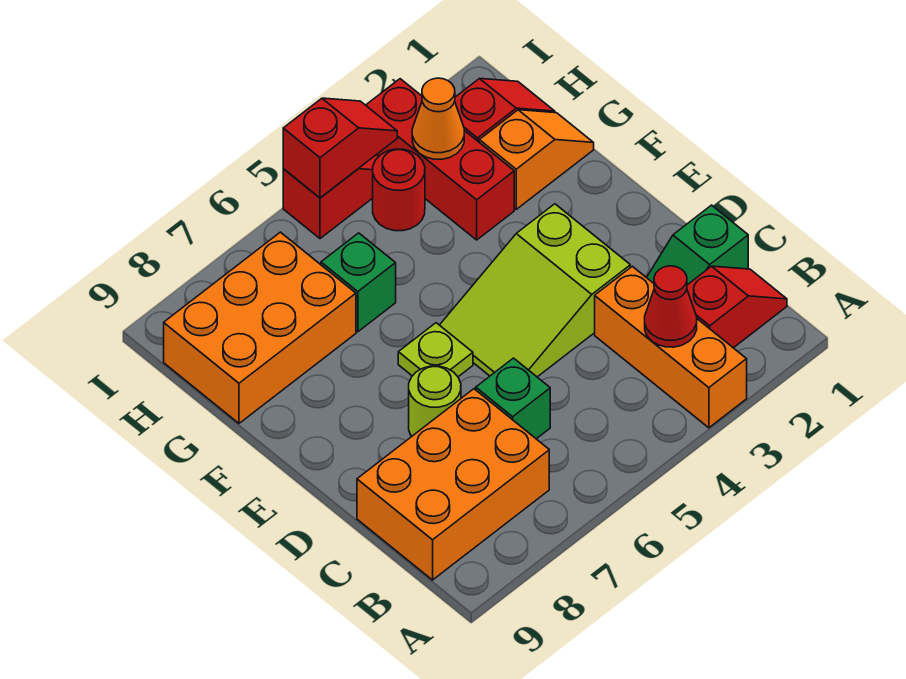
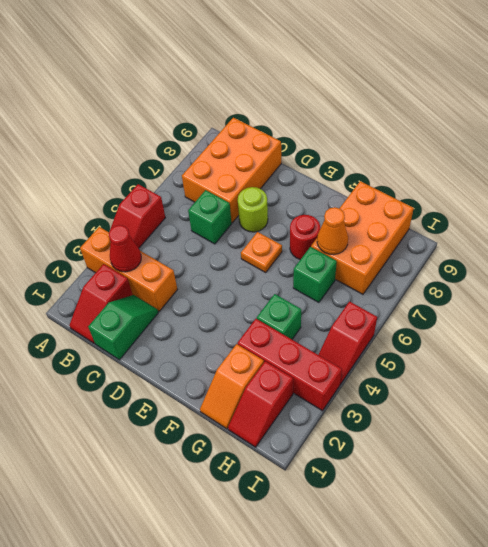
lime slope D3:E5 level 1 top 3 -> none
lime plate E6 level 1 -> orange plate E6 level 1
none -> green brick G4 level 1
orange cone H3 level 2 -> orange cone G7 level 2
red round brick H4 level 1 -> red round brick F7 level 1
red slope I4:I5 level 2 top 5 -> red slope A4:A5 level 1 top 5

